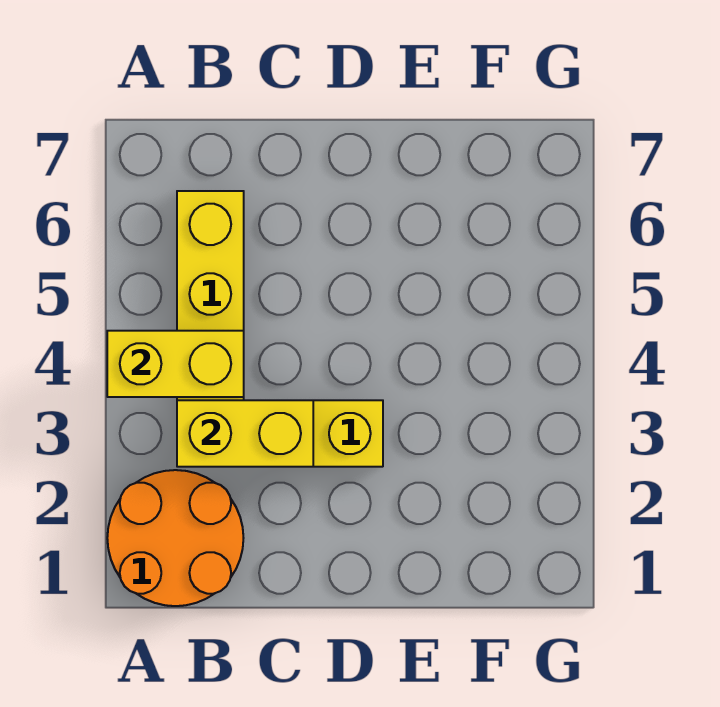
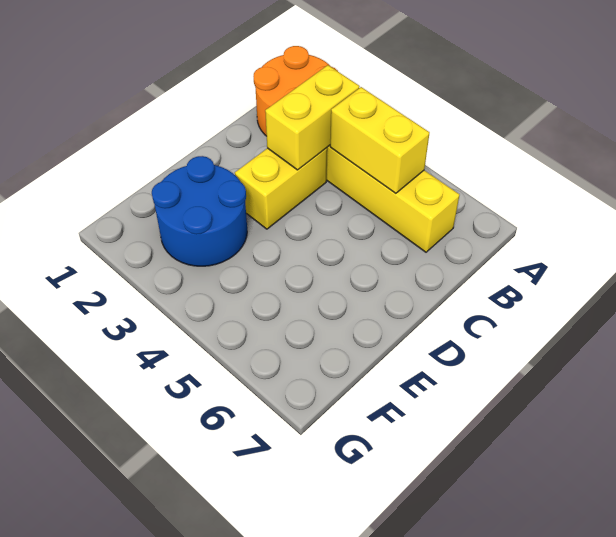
yellow brick A4:B4 level 2 -> yellow brick B4:B5 level 2
none -> blue round brick E2:F3 level 1

